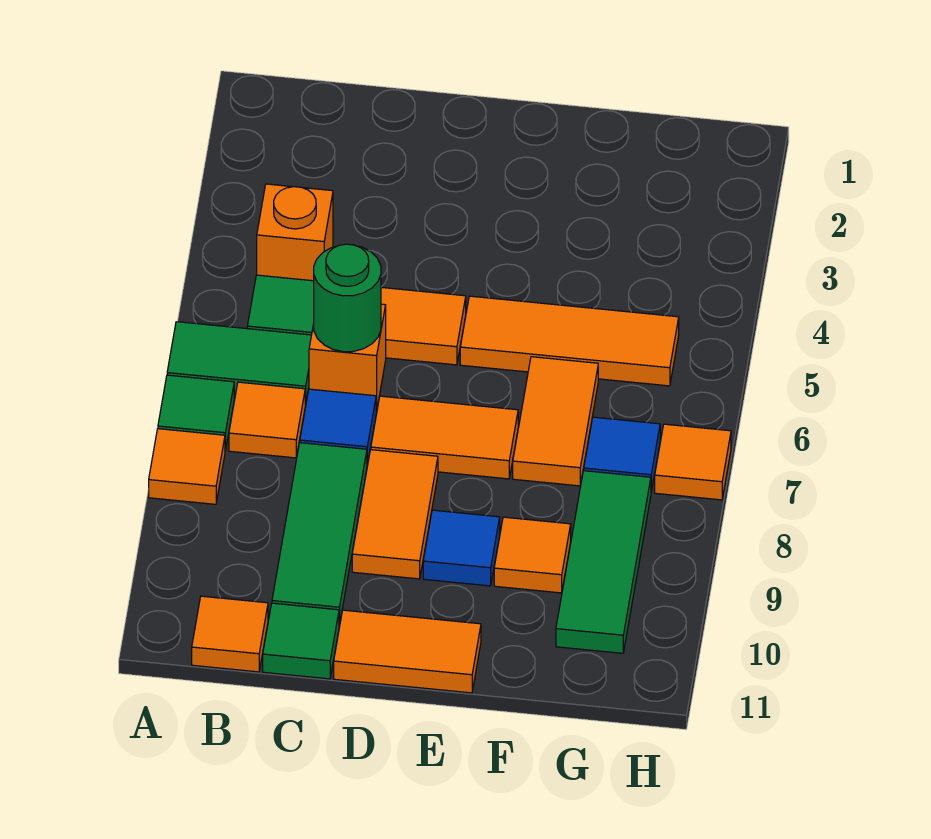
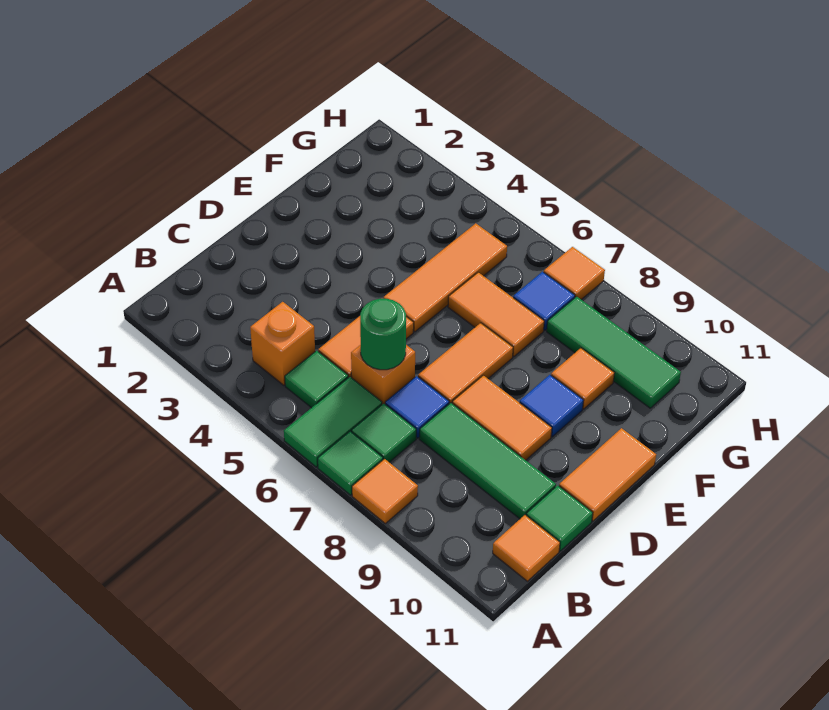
orange tile B7 level 1 -> green tile B7 level 1

